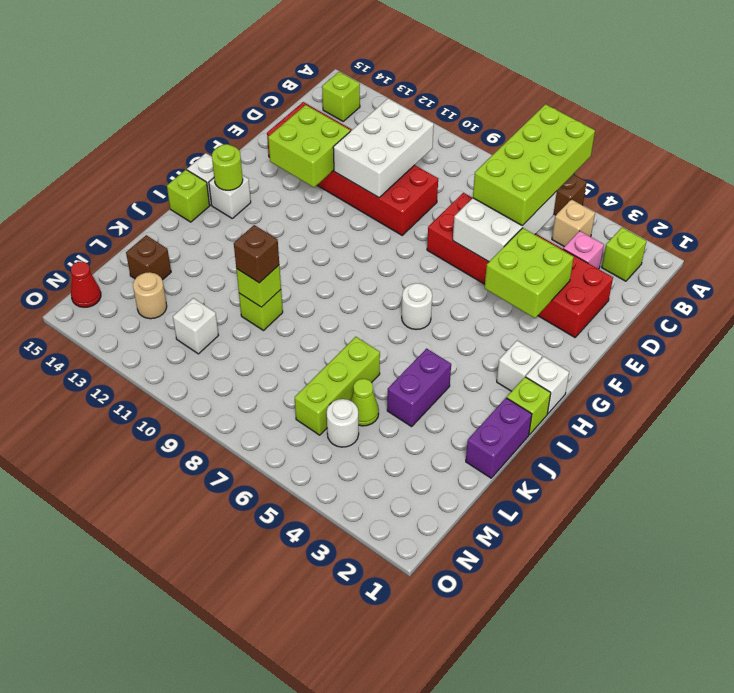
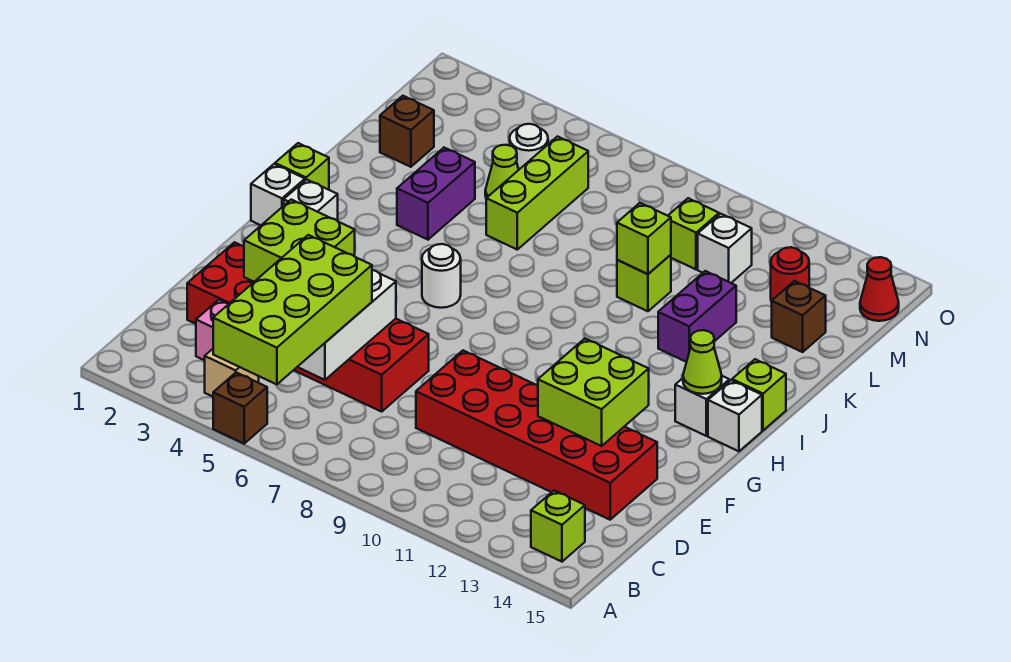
lime brick B2 level 1 -> lime brick M10 level 1
white brick C10:E11 level 2 -> none
lime round brick H14 level 2 -> lime cone H14 level 2
purple brick J1:K1 level 1 -> purple brick J12:K12 level 1
brown brick K10 level 3 -> brown brick L2 level 1
tan round brick M13 level 1 -> red round brick M13 level 1

